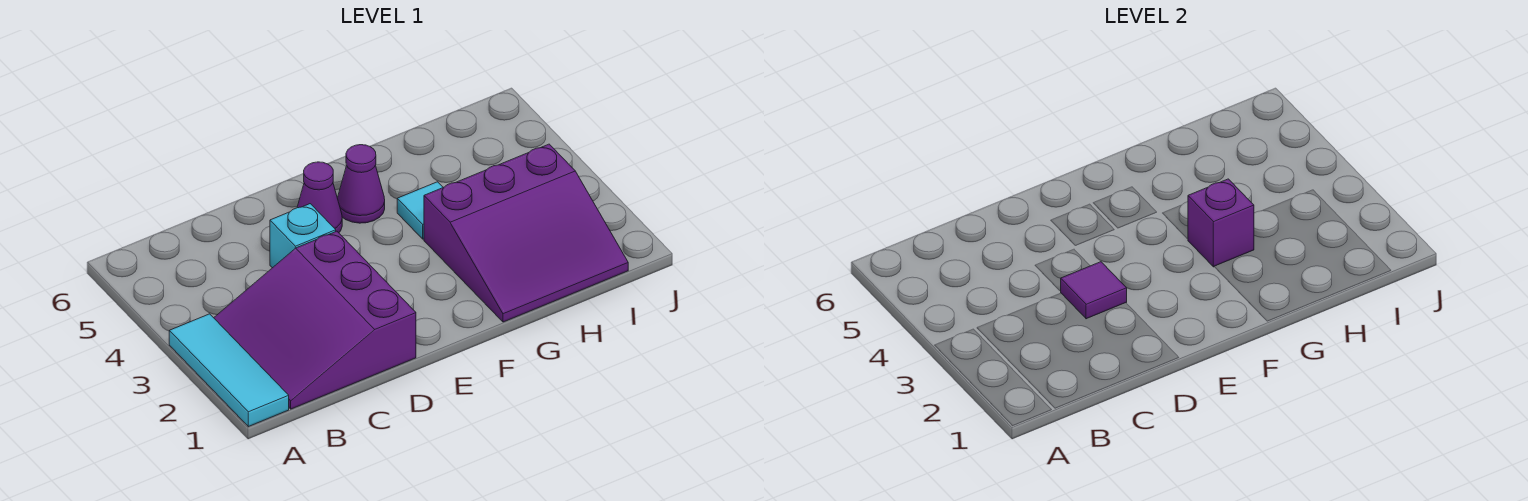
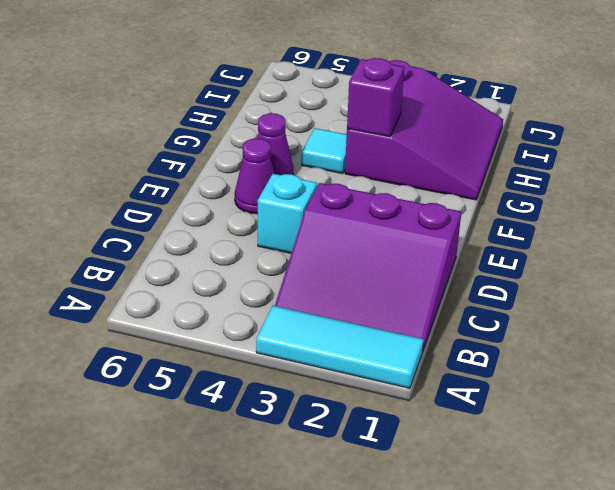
purple tile D3 level 2 -> none

